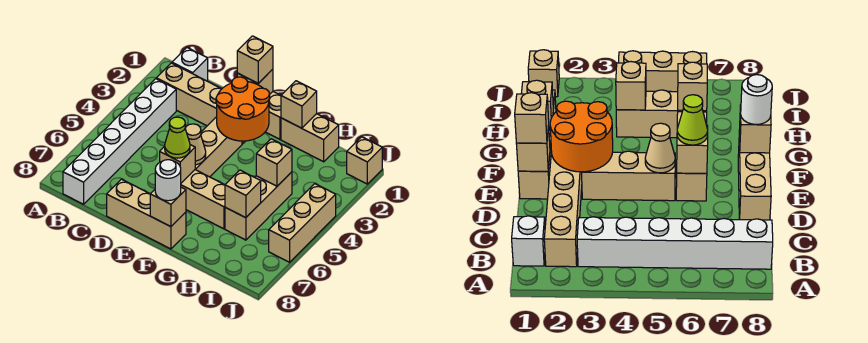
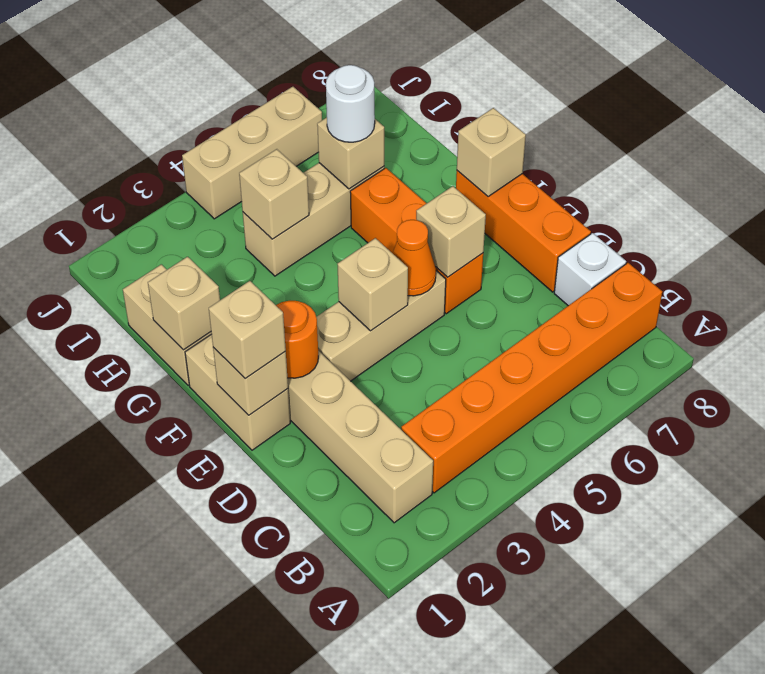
white brick B1 level 1 -> white brick C8 level 1
white brick B3:B8 level 1 -> orange brick B3:B8 level 1
tan brick D8:F8 level 1 -> orange brick D8:F8 level 1
orange round brick E2:F3 level 2 -> orange round brick E2 level 2
tan cone E5 level 2 -> orange cone E5 level 2
tan brick E6:G6 level 1 -> orange brick E6:G6 level 1
lime cone E6 level 3 -> none
white round brick F8 level 3 -> white round brick H6 level 3
tan brick J1 level 1 -> tan brick E4 level 2

